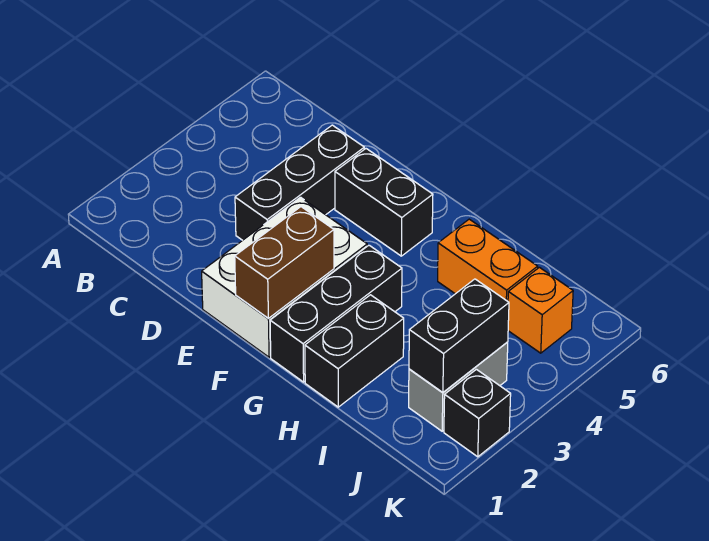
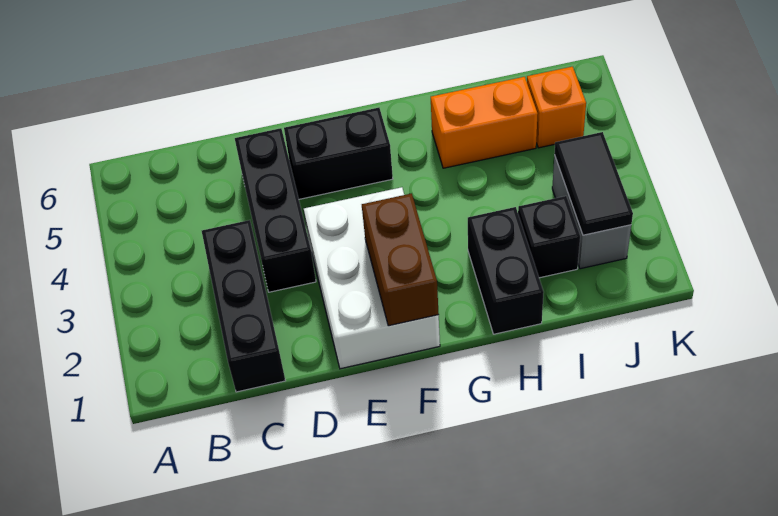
black brick G1:G3 level 1 -> black brick C1:C3 level 1
black brick J2:J3 level 2 -> black tile J2:J3 level 2
black brick K2 level 1 -> black brick I2 level 1

